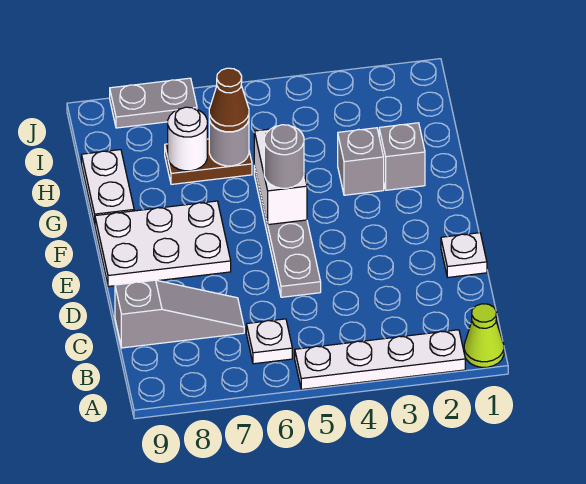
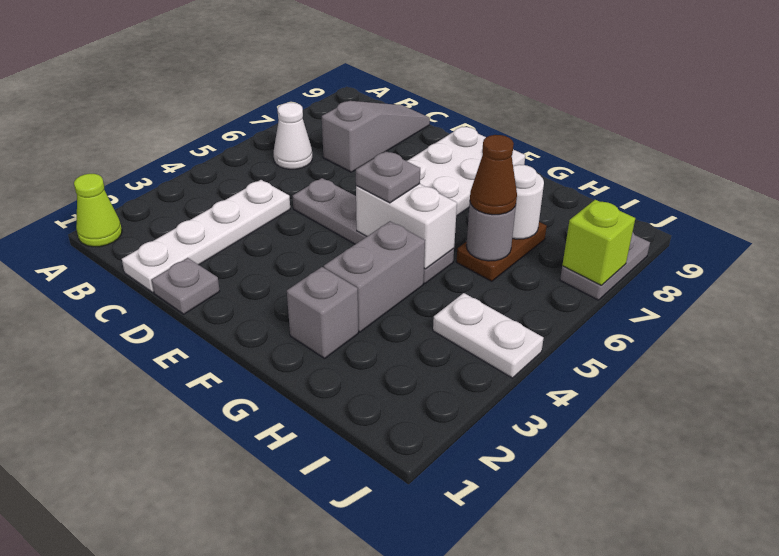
white plate A2:A5 level 1 -> white plate C1:C4 level 1
white plate B6 level 1 -> white cone B6 level 1
grey slope C7:C9 level 1 top 9 -> grey slope C7:C9 level 1 top 7
white plate D1 level 1 -> grey plate D1 level 1
grey round brick F5 level 3 -> grey plate F5 level 3
grey brick G3 level 1 -> grey brick G3:G4 level 1
white plate G9:H9 level 1 -> white plate I4:J4 level 1
none -> lime brick J7 level 2

